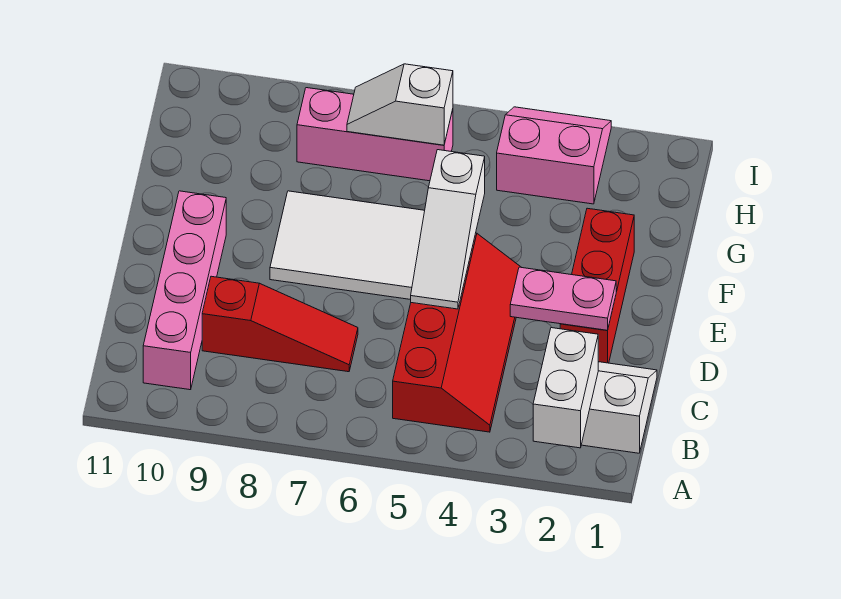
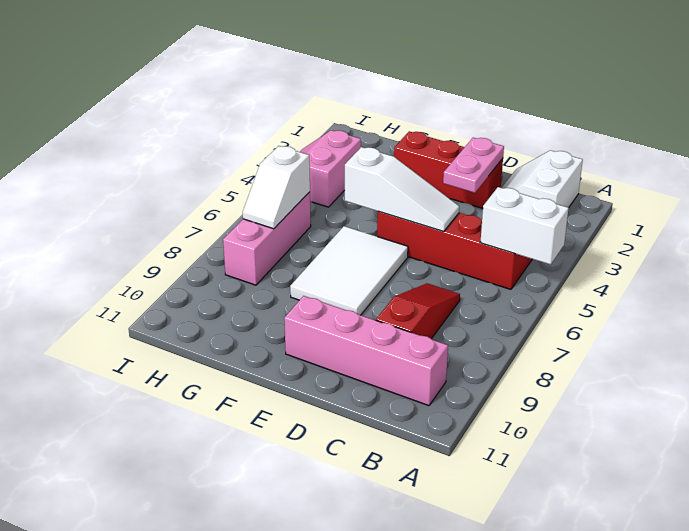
white brick A2:B2 level 2 -> white brick A5:B5 level 2

